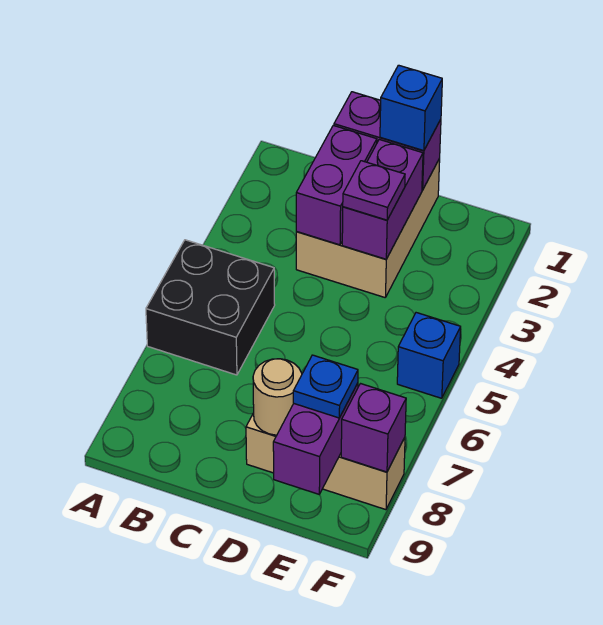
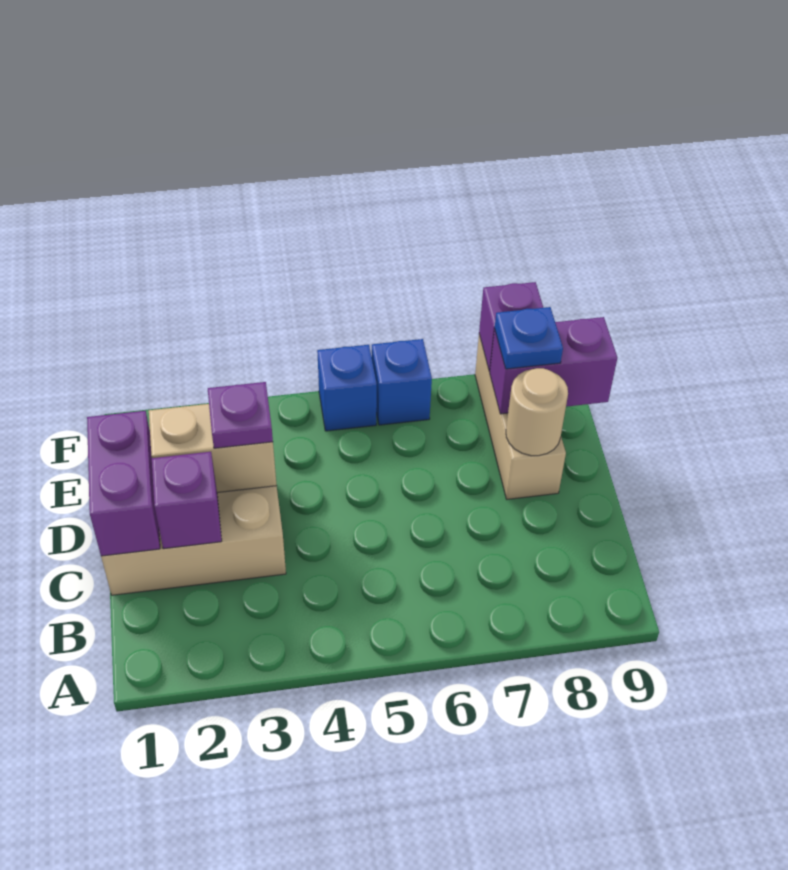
black brick A5:B6 level 1 -> none
purple brick C2:C3 level 2 -> purple brick C2 level 2
blue brick D1 level 3 -> blue brick F6 level 1
purple brick D2:D3 level 2 -> tan brick D2:D3 level 2

